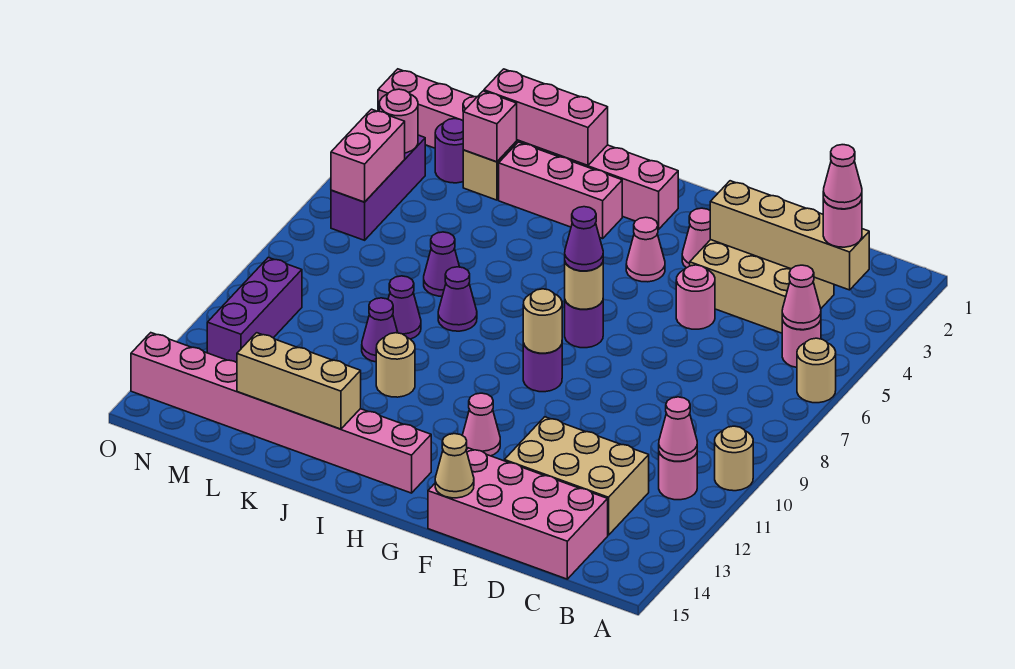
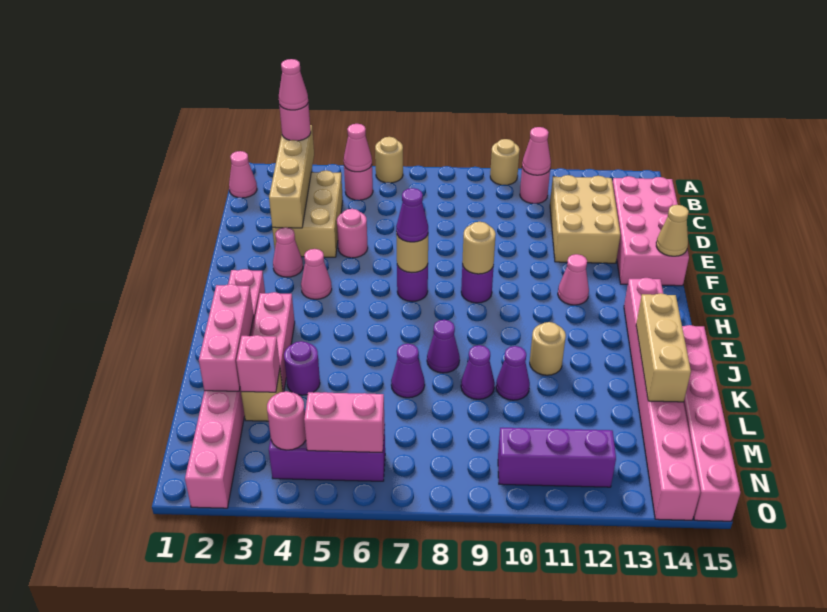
none -> pink cone B1 level 1
none -> pink brick J15:O15 level 1
purple round brick M3 level 1 -> purple round brick K4 level 1

